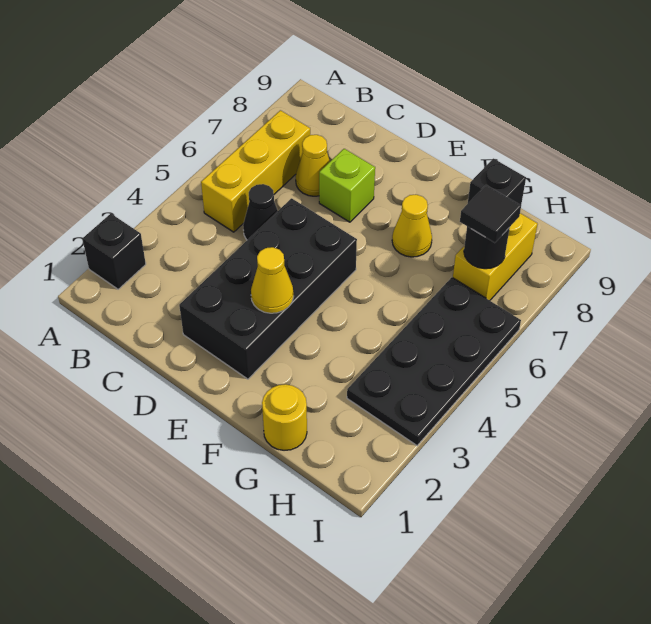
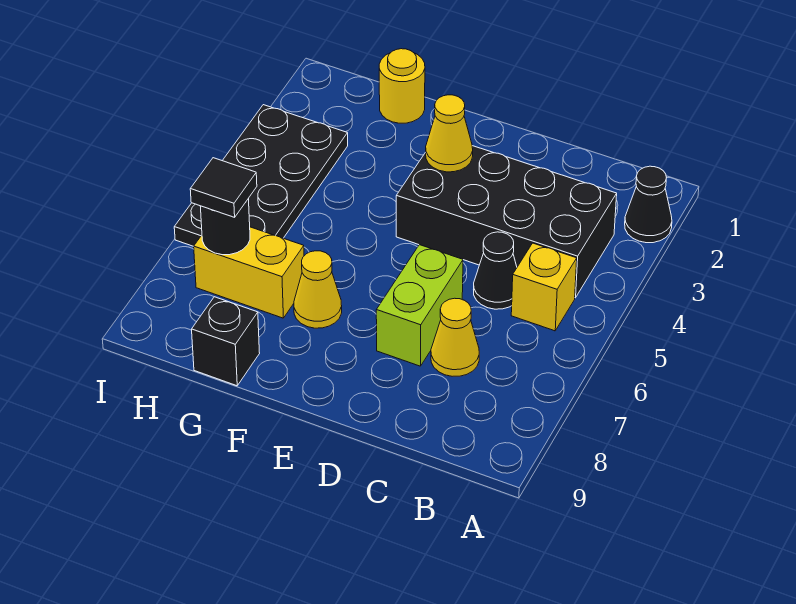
black brick A2 level 1 -> black cone A2 level 1
yellow brick B5:B7 level 1 -> yellow brick B5 level 1
black brick D2:E5 level 1 -> black brick B3:E4 level 1
lime brick D7 level 1 -> lime brick D6:D7 level 1
yellow brick H7:H8 level 1 -> yellow brick G7:H7 level 1

